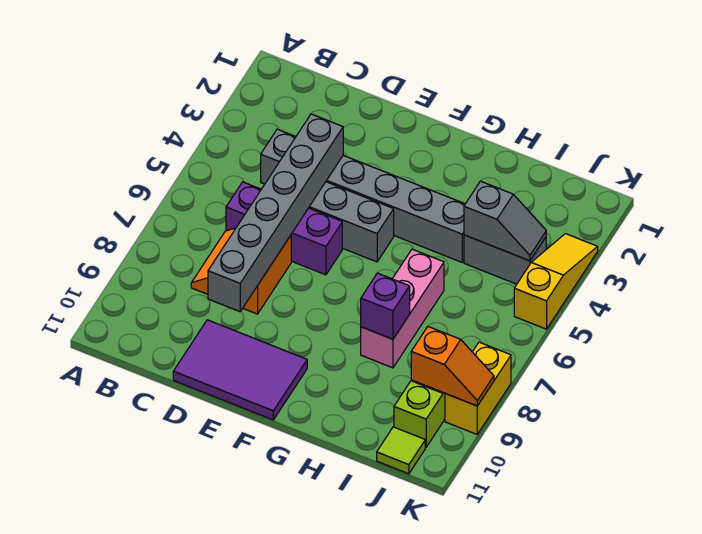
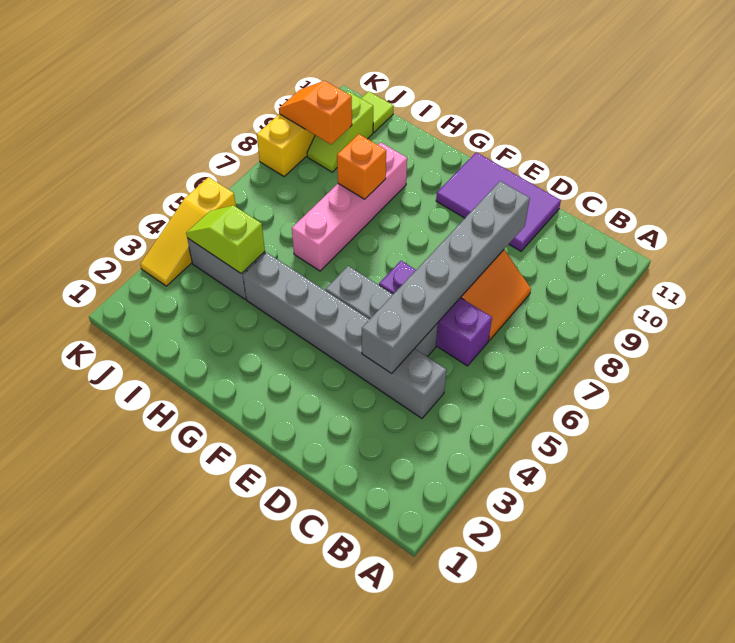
pink brick H6:H8 level 1 -> pink brick H6:H9 level 1
purple brick H8 level 2 -> orange brick H8 level 2
grey slope I4:J4 level 2 top I -> lime slope I4:J4 level 2 top I

